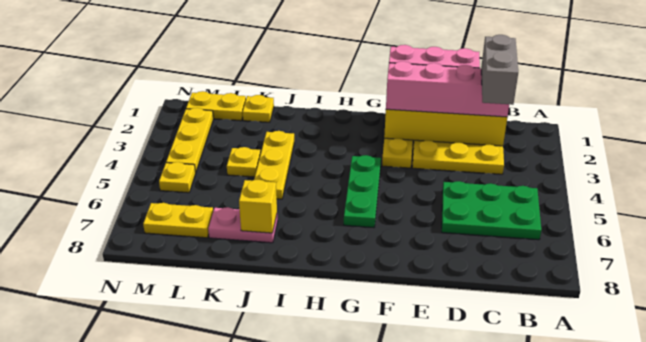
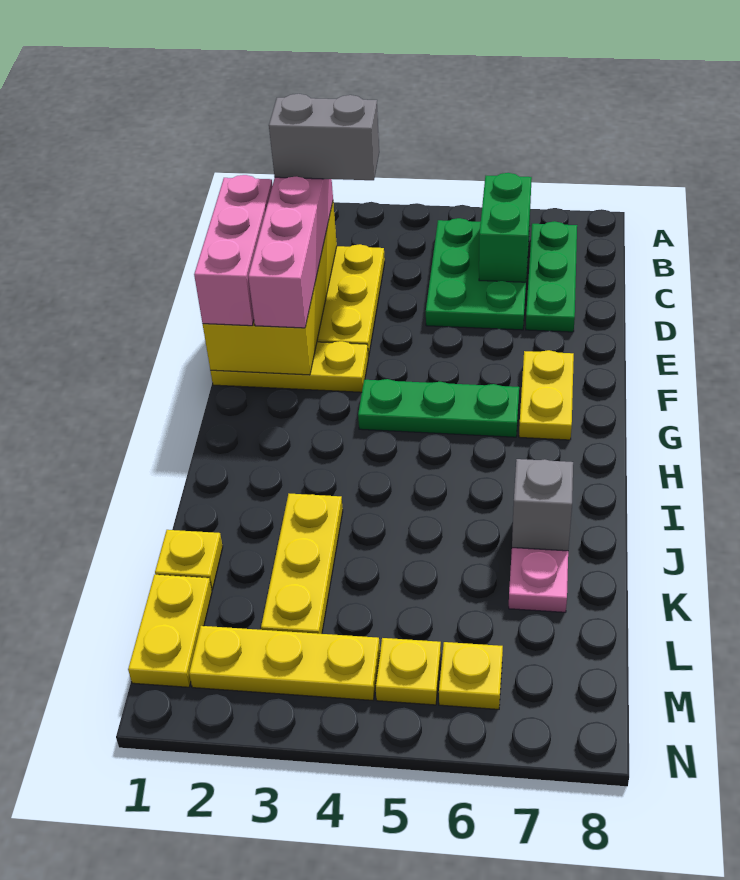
none -> green brick B6:C6 level 2
none -> green plate B7:D7 level 1
yellow plate J3:J5 level 1 -> yellow plate J3:L3 level 1
yellow brick J7 level 2 -> grey brick J7 level 2
yellow plate K4 level 1 -> yellow plate M6 level 1
yellow plate L7:M7 level 1 -> yellow plate F7:G7 level 1

